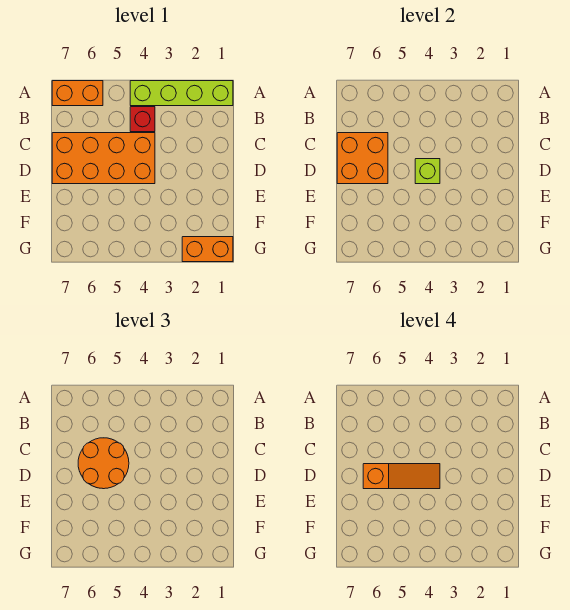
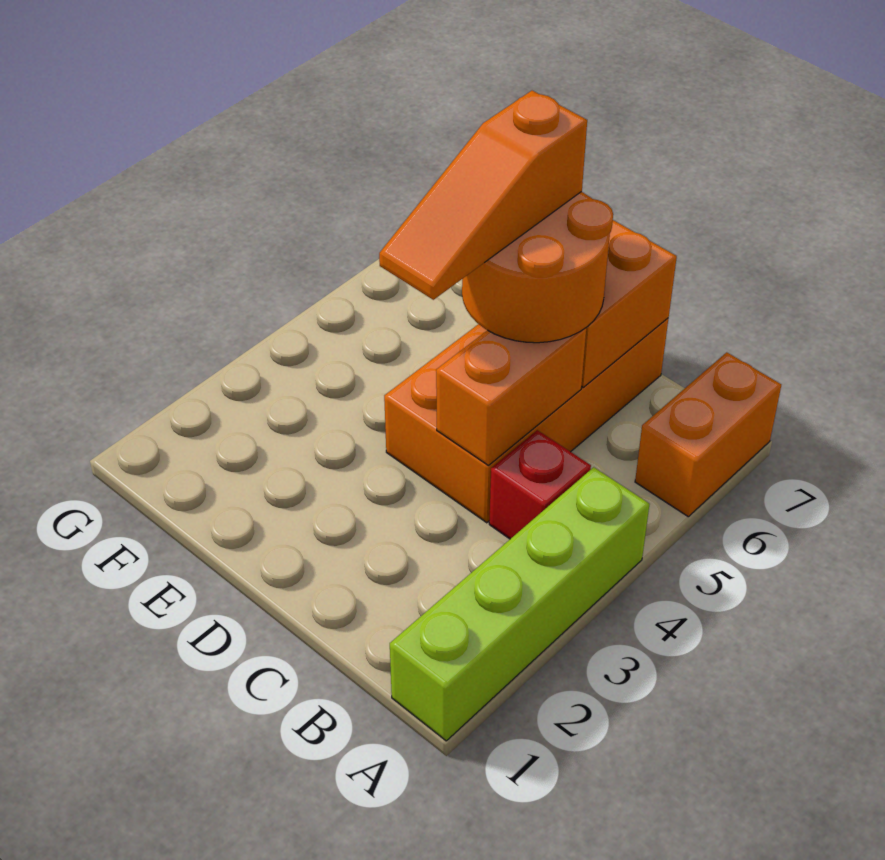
lime brick D4 level 2 -> none
orange brick G1:G2 level 1 -> orange brick C4:C5 level 2

